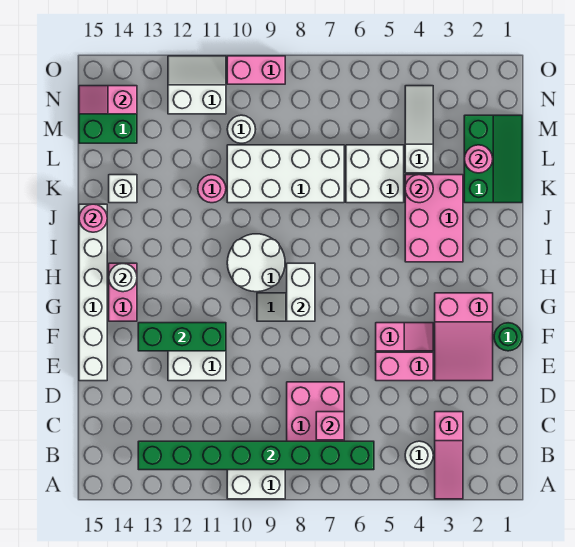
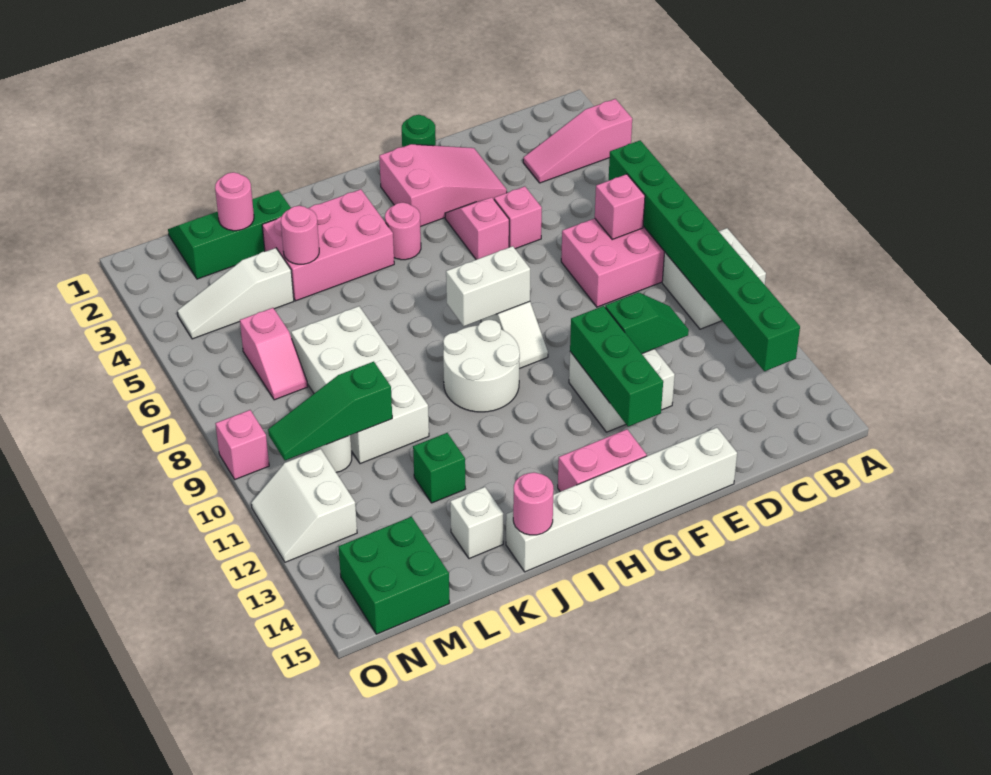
pink slope A3:C3 level 1 top C -> pink slope A3:C3 level 1 top A
white round brick B4 level 1 -> none
none -> green slope D11:E11 level 2 top E
pink brick E4:E5 level 1 -> pink brick E5 level 1
white round brick H14 level 2 -> none
white brick K5:L6 level 1 -> none
pink round brick K11 level 1 -> pink round brick H4 level 1
none -> green brick K12 level 1
none -> green slope L10:N10 level 2 top L
pink slope N14:N15 level 2 top 14 -> pink slope M6:M7 level 1 top 6
pink brick O9:O10 level 1 -> pink brick O9 level 1

